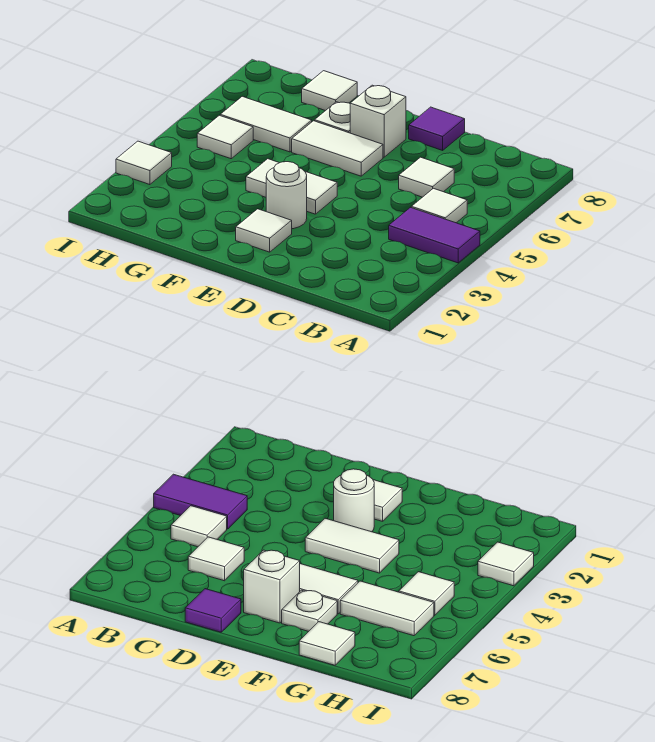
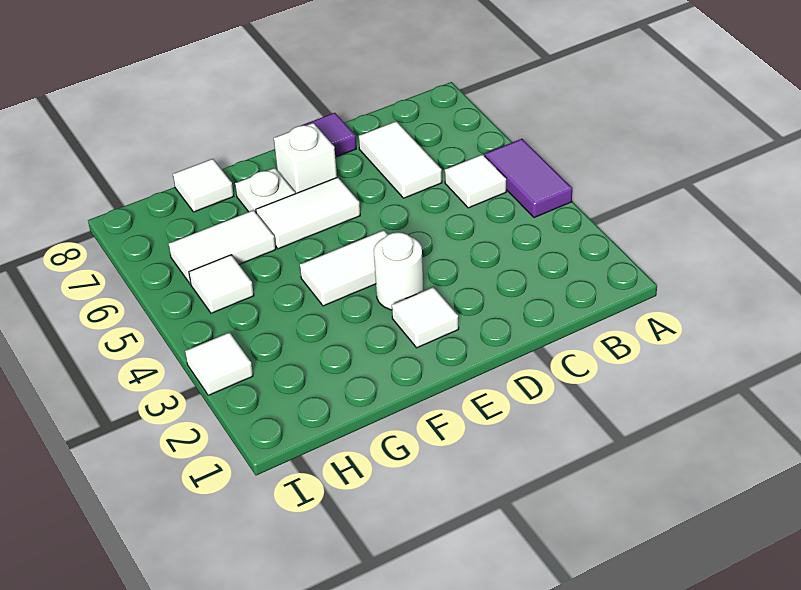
purple tile A4:B4 level 1 -> purple tile A4:A5 level 1
white tile C6 level 1 -> white tile C6:C7 level 1

